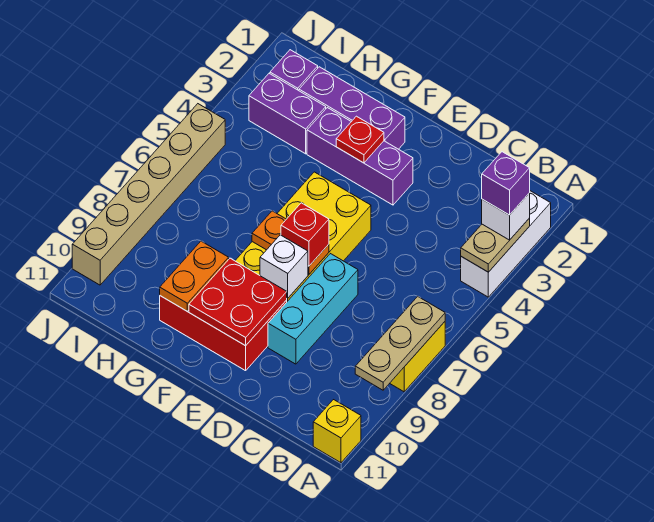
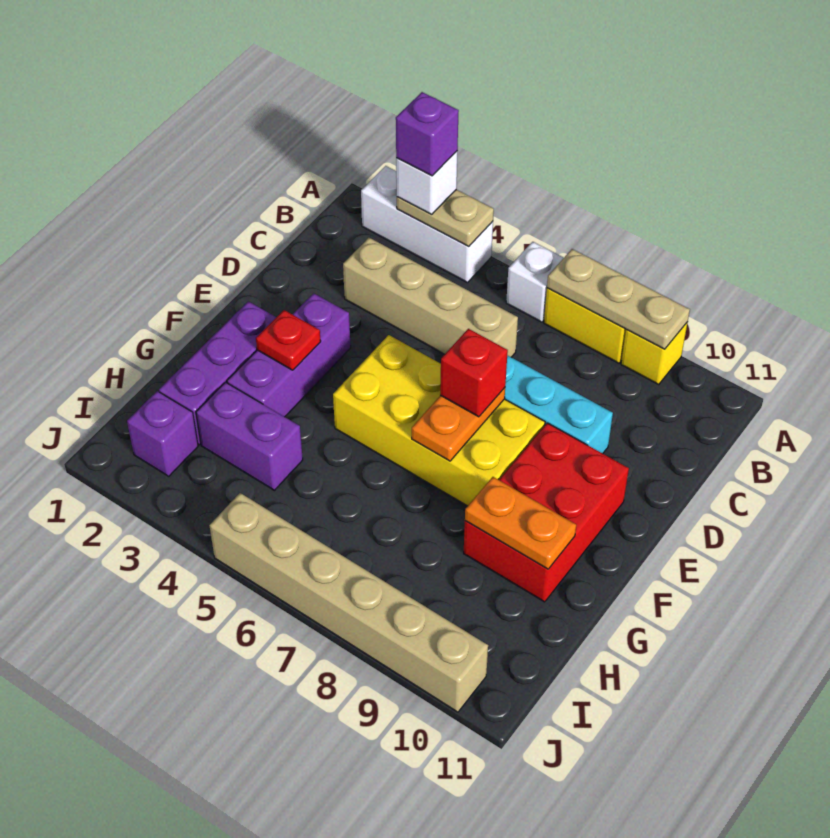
yellow brick A11 level 1 -> yellow brick A9 level 1
none -> tan brick C3:C6 level 1
white brick E8 level 2 -> white brick A6 level 1
red plate E9:F10 level 2 -> none
purple brick H3:I3 level 1 -> purple brick H3:H4 level 1

